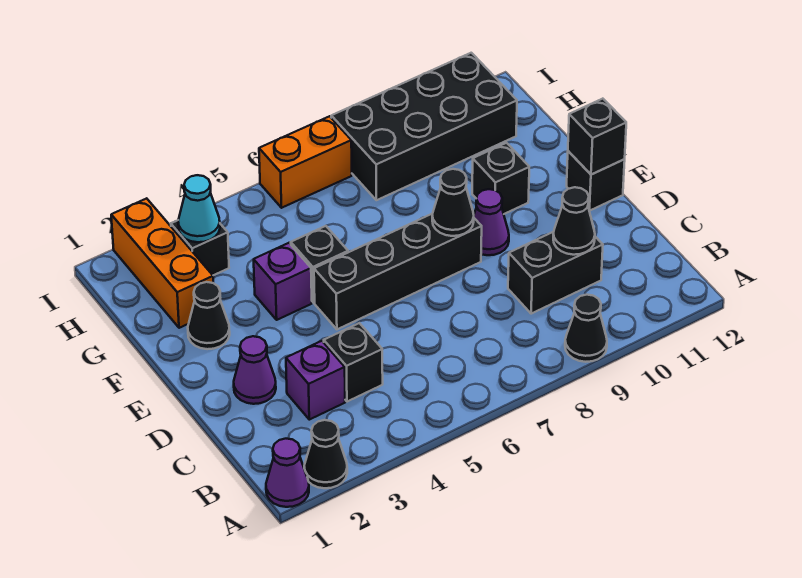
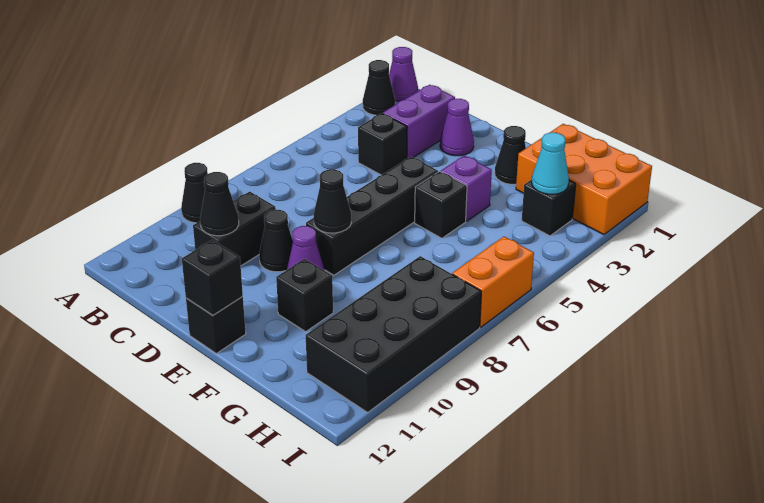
purple brick C3 level 1 -> purple brick C2:C3 level 1
none -> black cone D9 level 1
orange brick G2:I2 level 1 -> orange brick G1:I2 level 1

